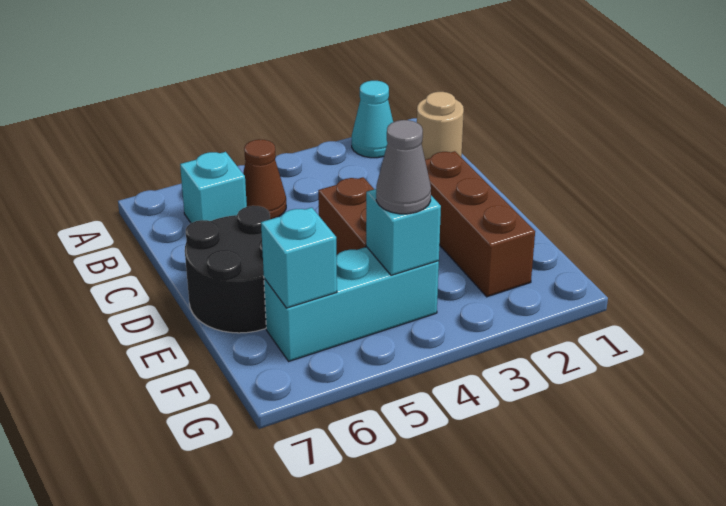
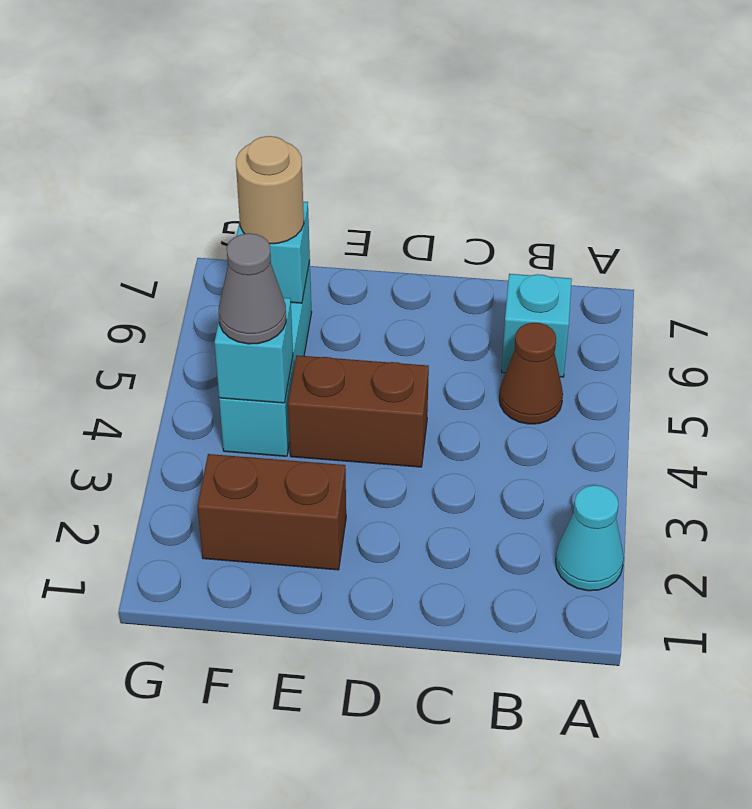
tan round brick B1 level 1 -> tan round brick F6 level 3
brown brick D2:F2 level 1 -> brown brick E2:F2 level 1
black round brick D6:E7 level 1 -> none

